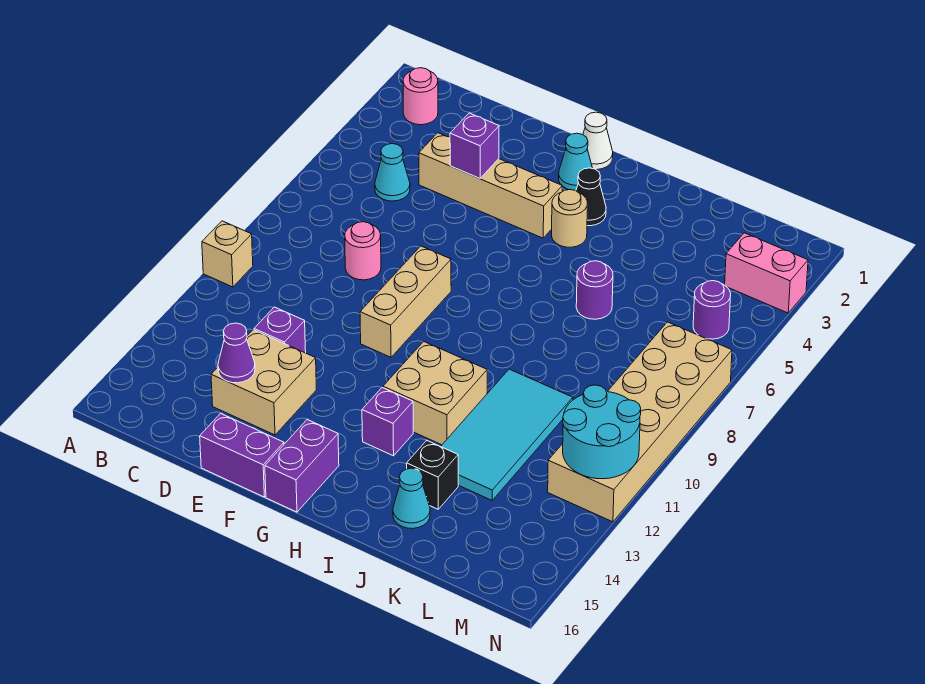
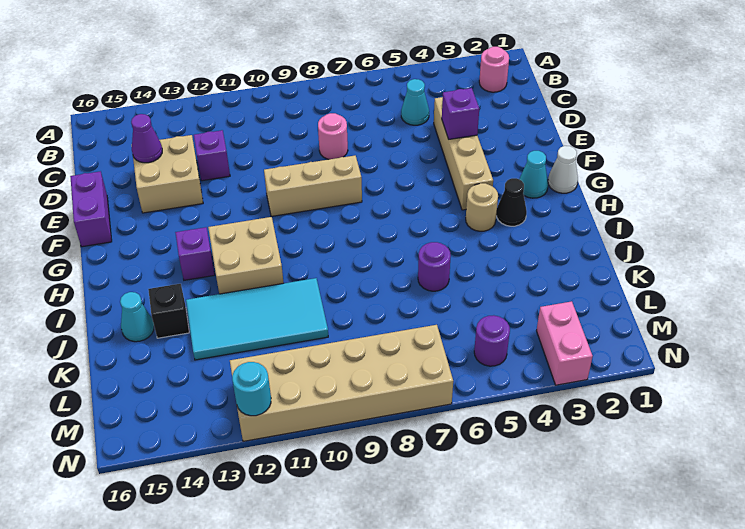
tan brick A10 level 1 -> none
purple brick G15:G16 level 1 -> none
cyan round brick M11:N12 level 2 -> cyan round brick N12 level 2

